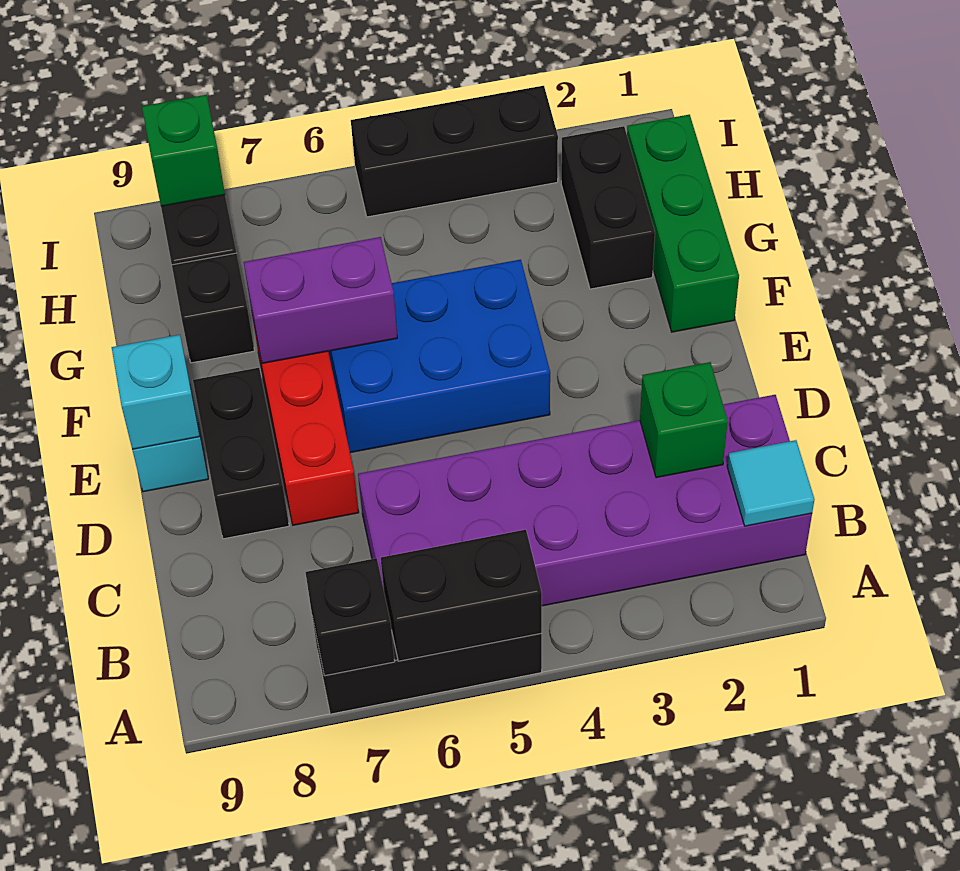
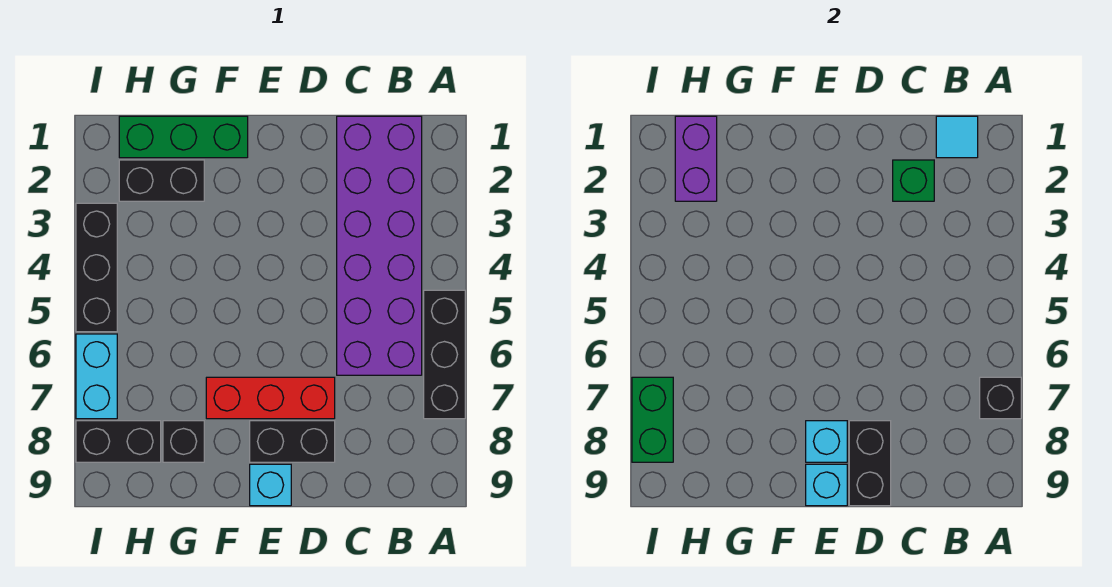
black brick A5:A6 level 2 -> black brick D8:D9 level 2
blue brick E4:F6 level 1 -> none
none -> cyan brick E8 level 2
purple brick F6:F7 level 2 -> purple brick H1:H2 level 2
none -> cyan brick I6:I7 level 1
green brick I8 level 2 -> green brick I7:I8 level 2

